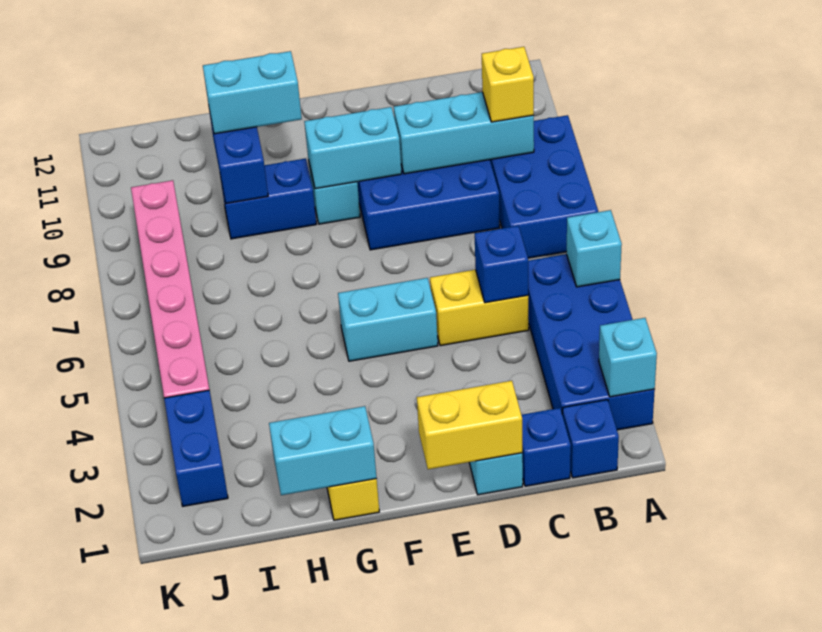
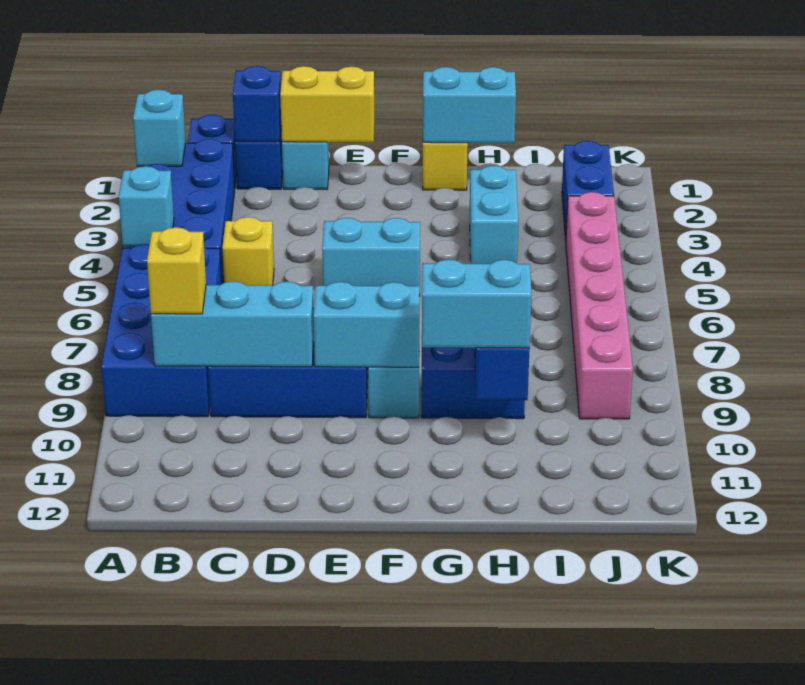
blue brick A7:B9 level 1 -> blue brick A6:B9 level 1
yellow brick C5:D5 level 1 -> yellow brick C5 level 1
blue brick C5 level 2 -> blue brick C1 level 2
none -> cyan brick H3:H4 level 1

